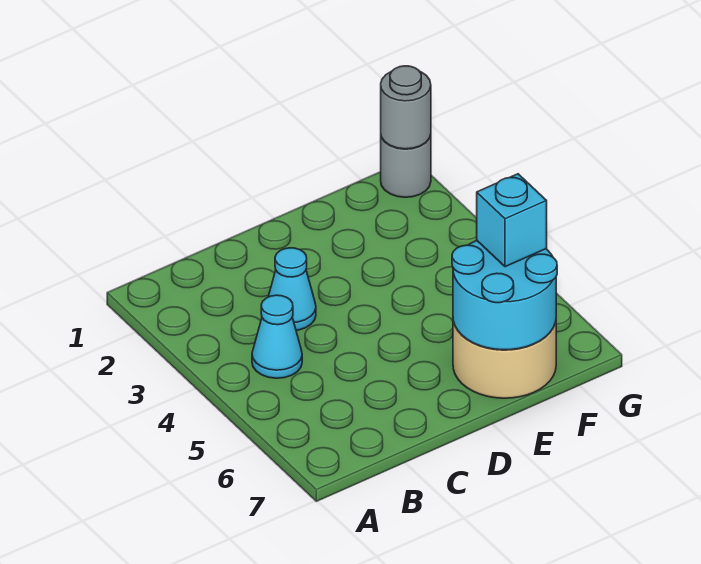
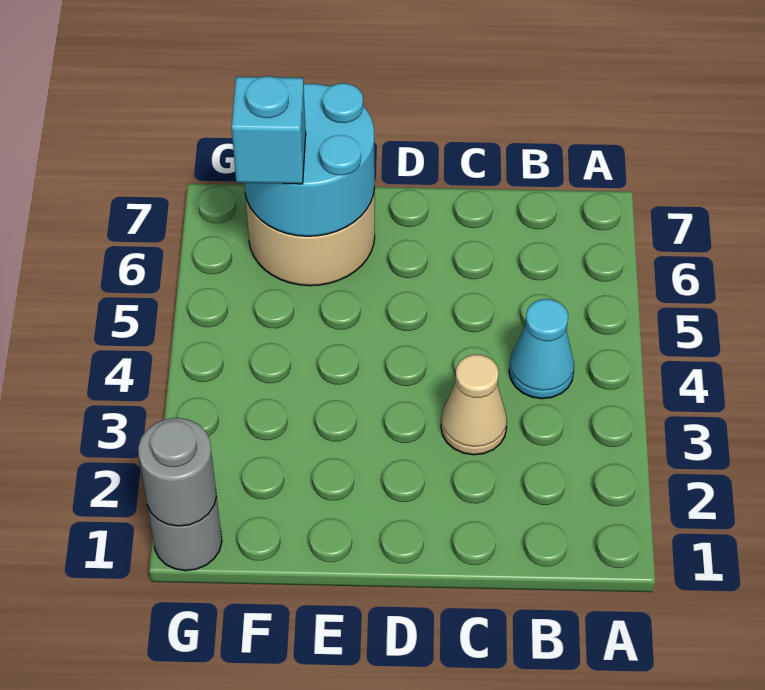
cyan cone C3 level 1 -> tan cone C3 level 1

